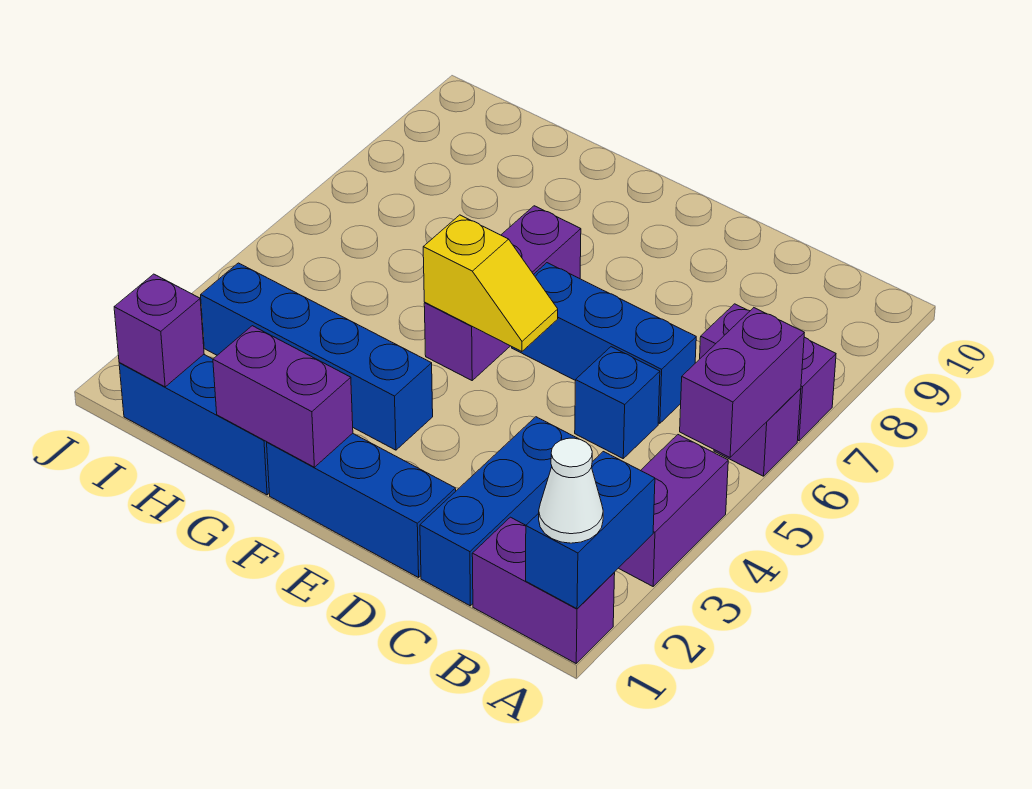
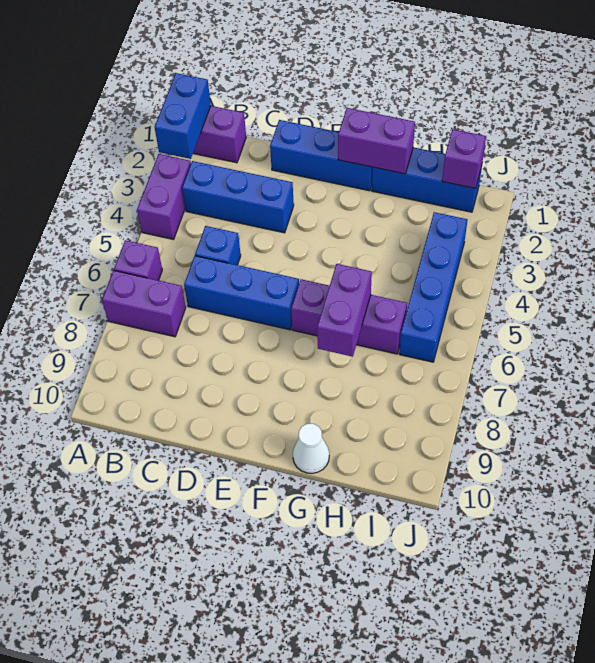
white cone A1 level 3 -> white cone G10 level 1
purple brick A5:A6 level 2 -> purple brick G6:G7 level 2
blue brick C1:C3 level 1 -> blue brick B3:D3 level 1
yellow slope E5:F5 level 2 top F -> none
blue brick F3:I3 level 1 -> blue brick I3:I6 level 1
purple brick F5:F7 level 1 -> purple brick F6:H6 level 1

